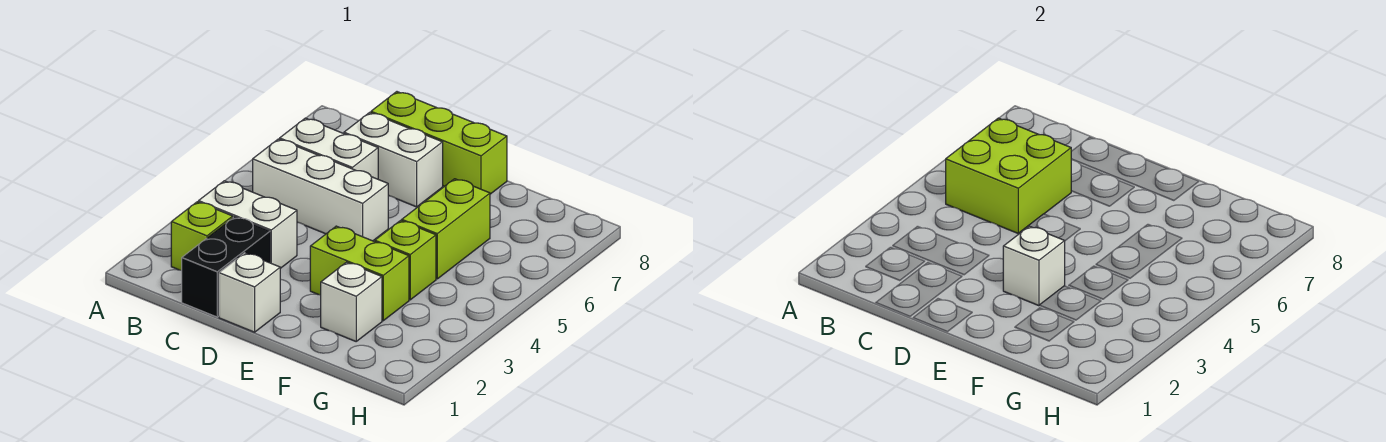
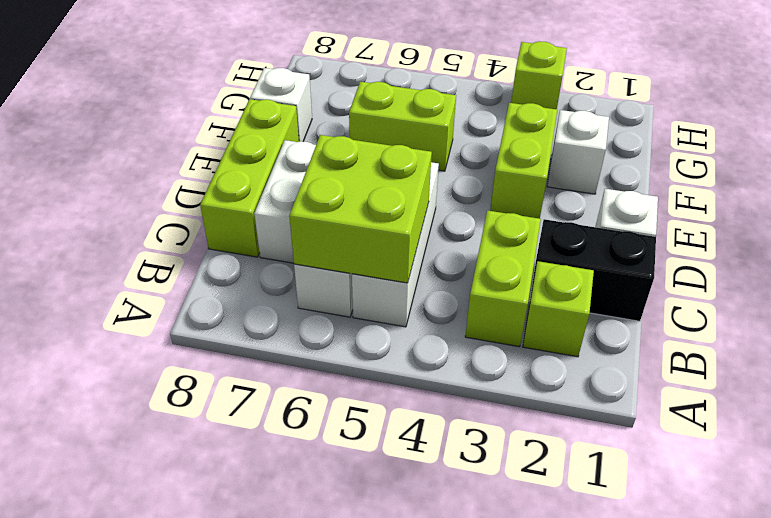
white brick B3:C3 level 1 -> lime brick B3:C3 level 1
white brick E3 level 2 -> white brick F8 level 1
lime brick F4 level 1 -> lime brick H3 level 1

